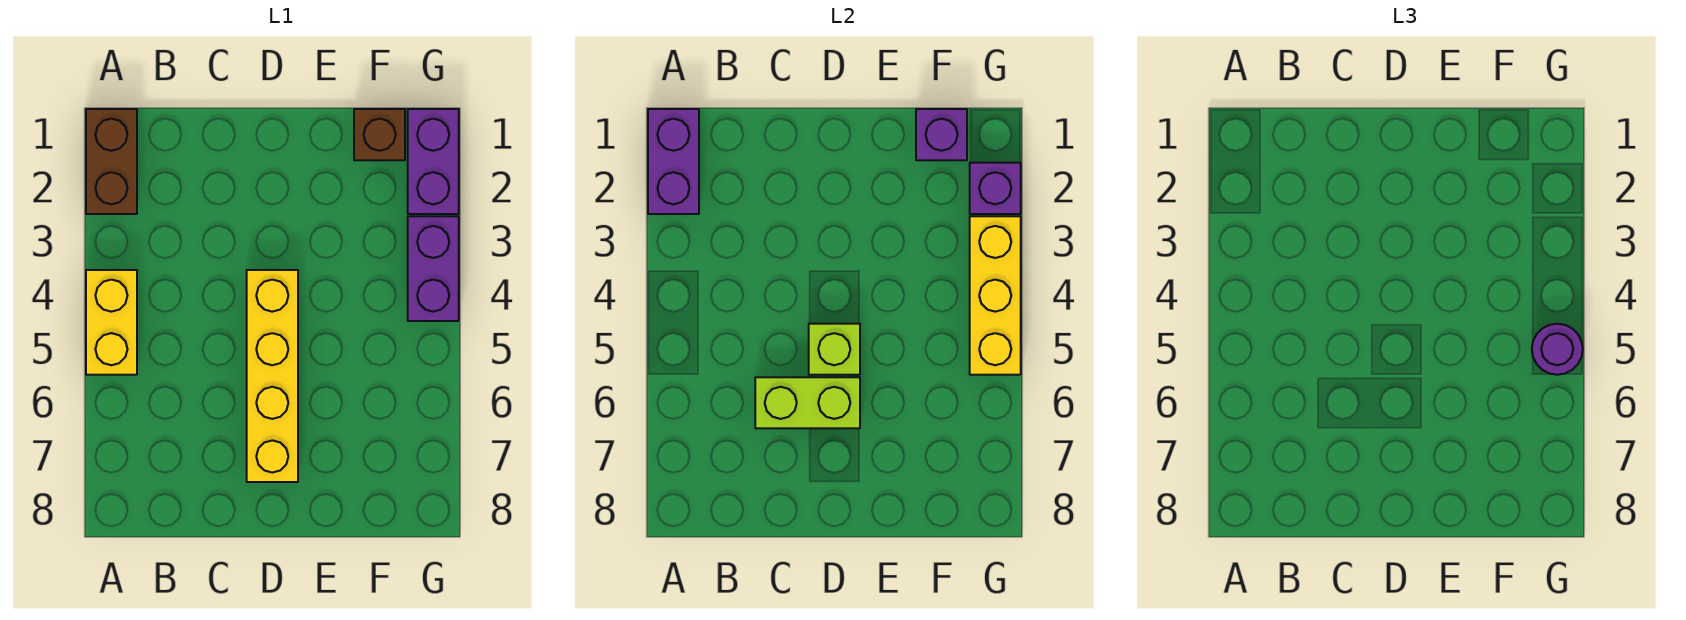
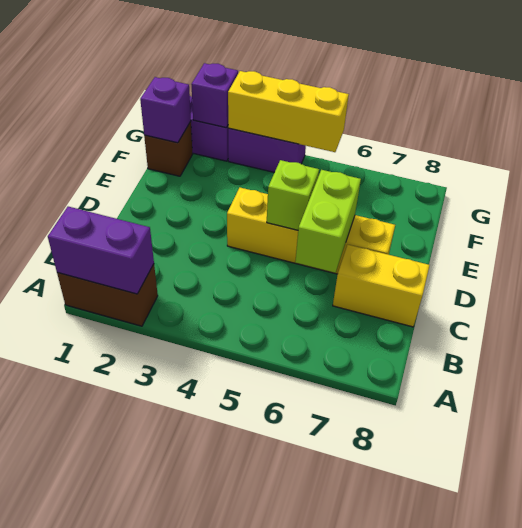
yellow brick A4:A5 level 1 -> yellow brick C7:C8 level 1
purple round brick G5 level 3 -> none

